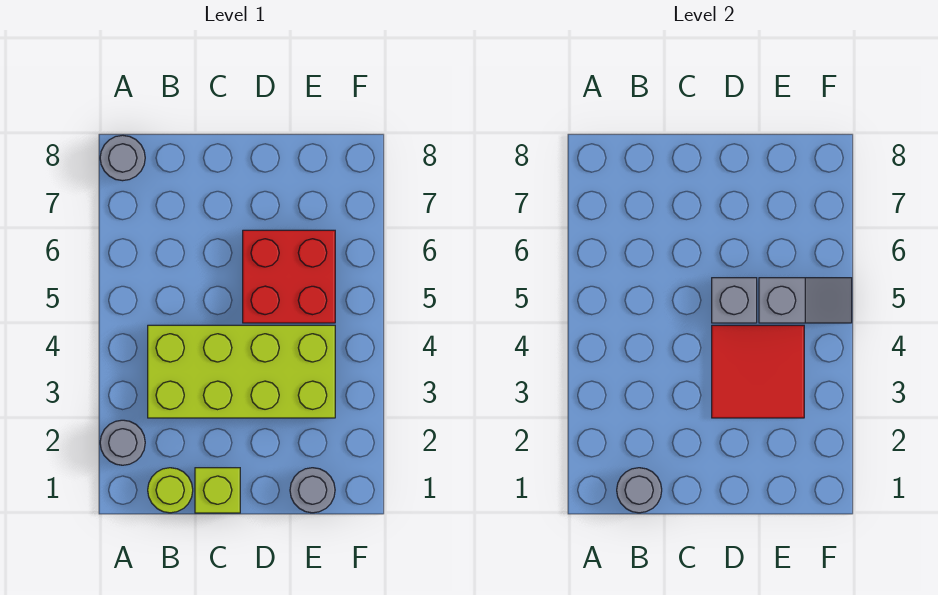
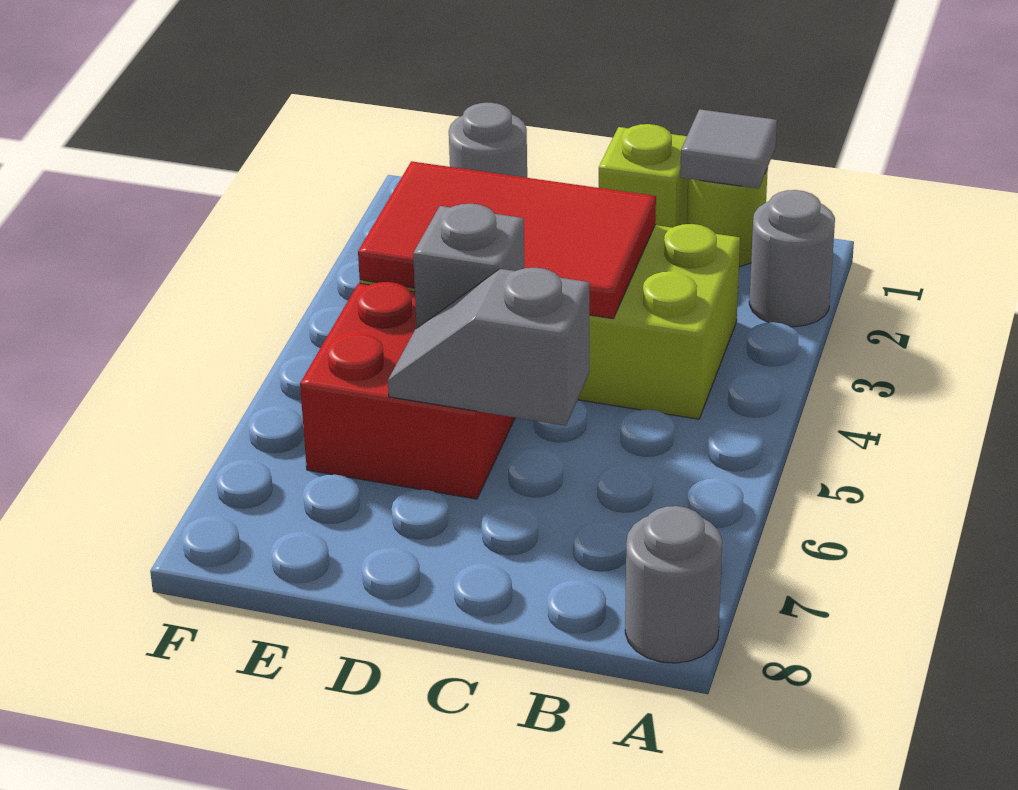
grey round brick B1 level 2 -> grey tile B1 level 2
red tile D3:E4 level 2 -> red tile C3:E4 level 2
grey slope E5:F5 level 2 top E -> grey slope C6:D6 level 2 top C

